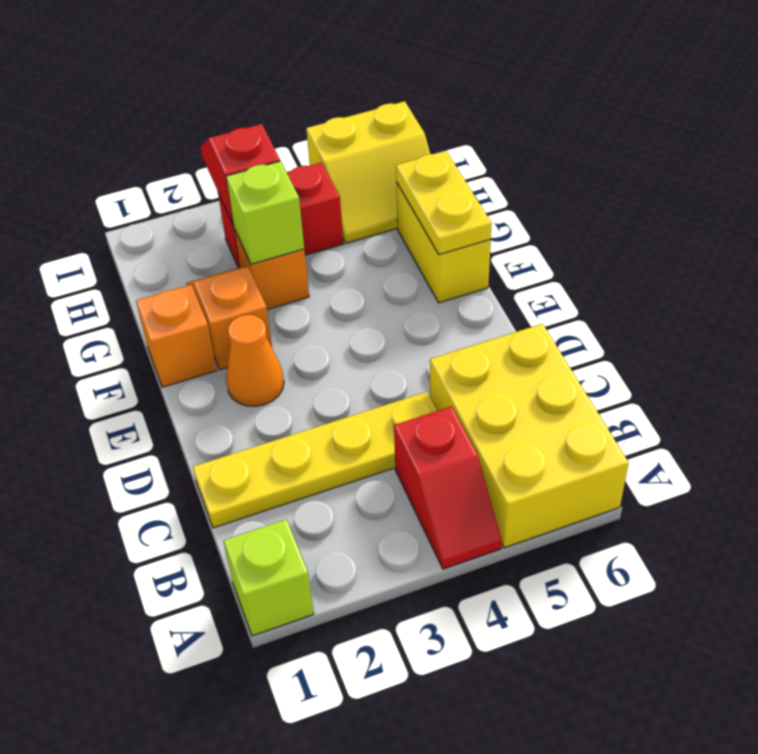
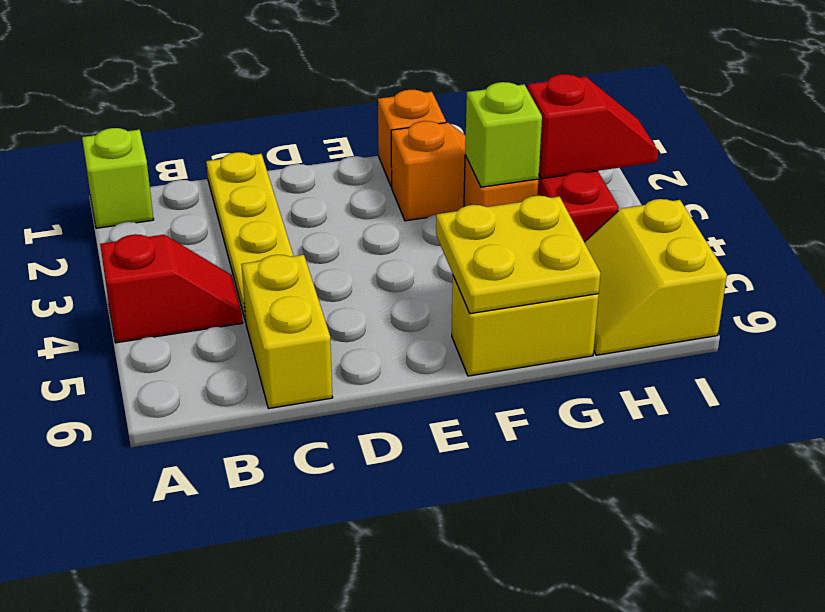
red slope A4:B4 level 1 top B -> red slope A4:B4 level 1 top A
yellow brick A5:C6 level 1 -> yellow brick C5:C6 level 1
orange cone E2 level 1 -> none
yellow plate F6:G6 level 2 -> yellow plate F5:G6 level 2

